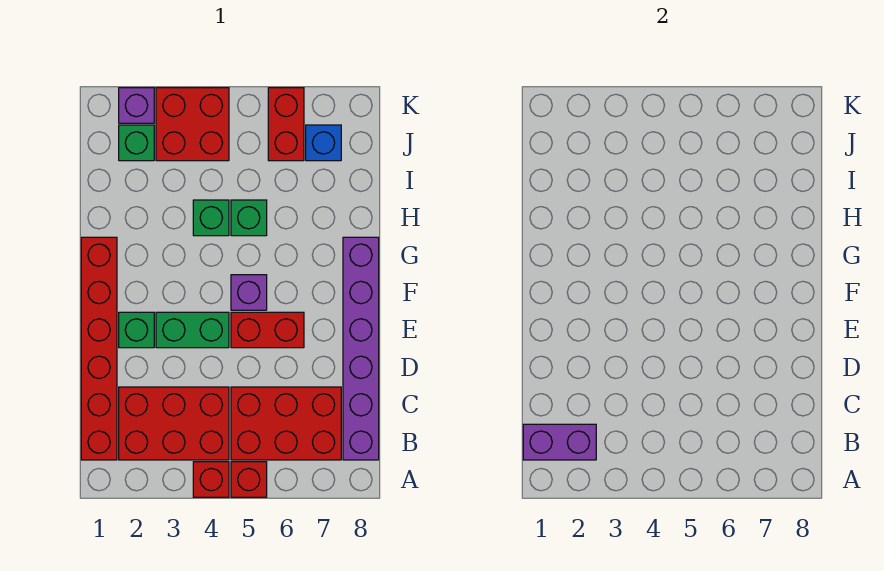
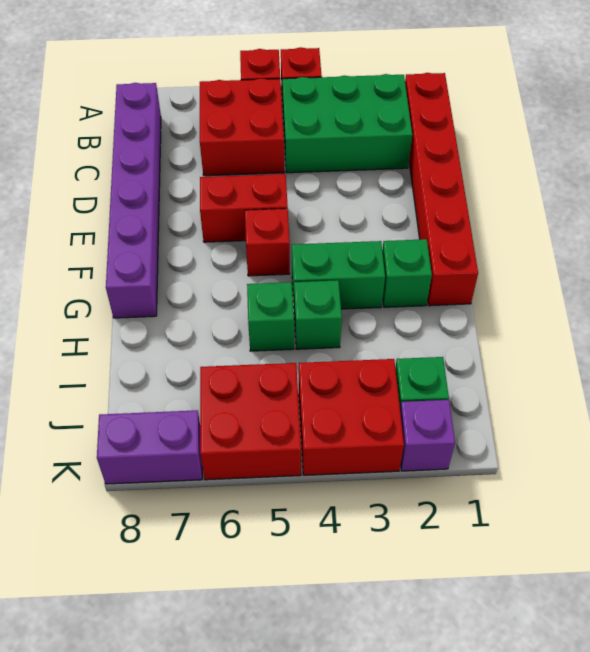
purple brick B1:B2 level 2 -> purple brick K7:K8 level 1
red brick B2:C4 level 1 -> green brick B2:C4 level 1
red brick B5:C7 level 1 -> red brick B5:C6 level 1
green brick E2 level 1 -> green brick G2 level 1
green brick E3:E4 level 1 -> green brick G3:G4 level 1
purple brick F5 level 1 -> red brick F5 level 1
red brick J6:K6 level 1 -> red brick J5:K6 level 1
blue brick J7 level 1 -> none

